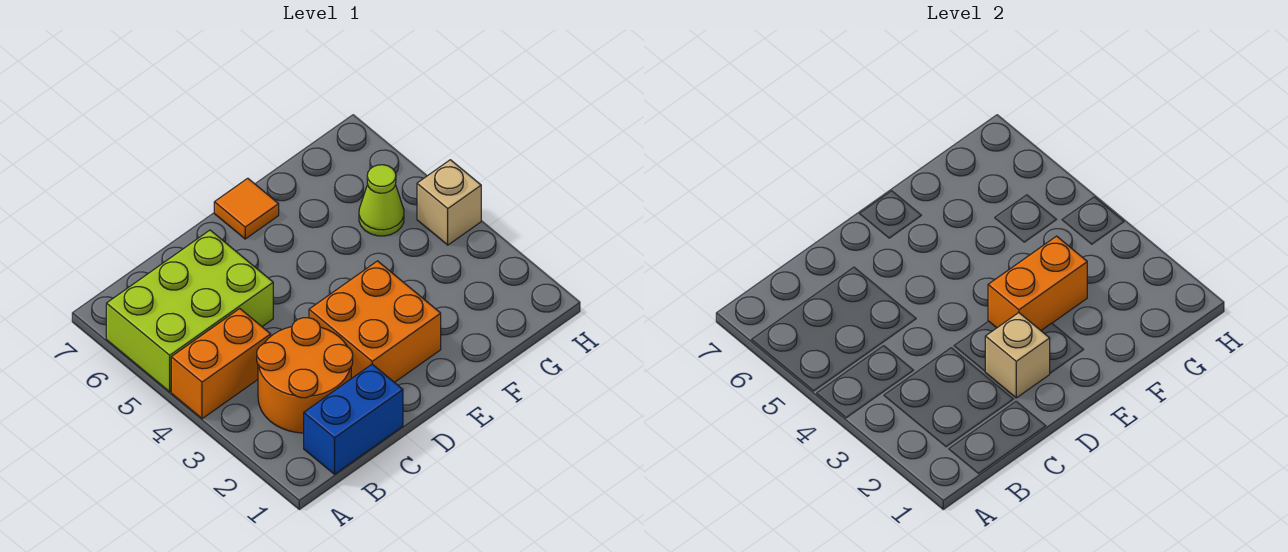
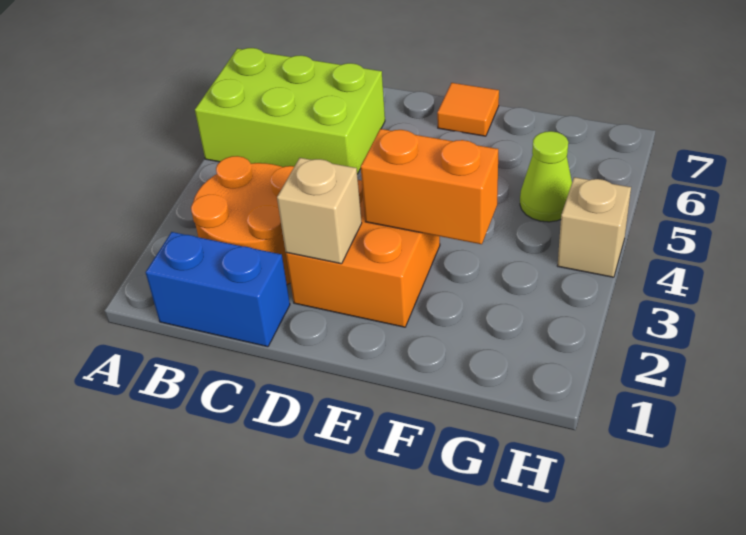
orange brick A4:B4 level 1 -> none

